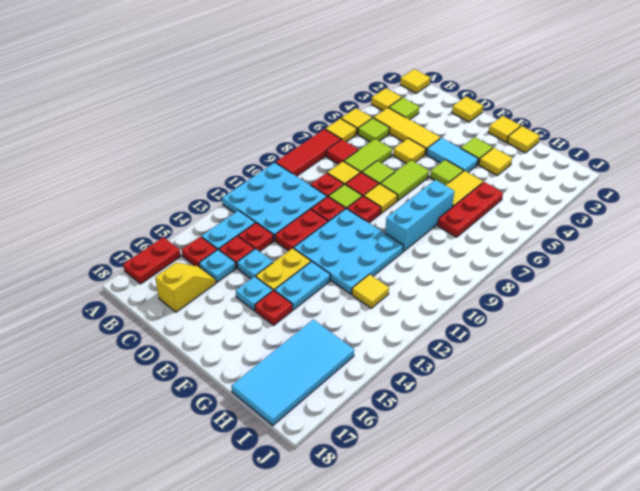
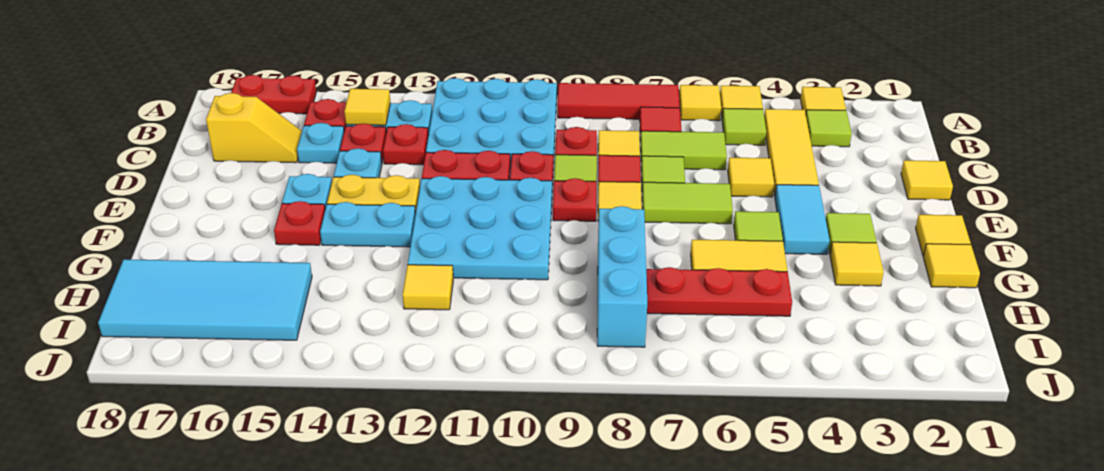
yellow tile A1 level 1 -> yellow tile B14 level 2
cyan brick G7:G9 level 1 -> cyan brick G8:I8 level 1

